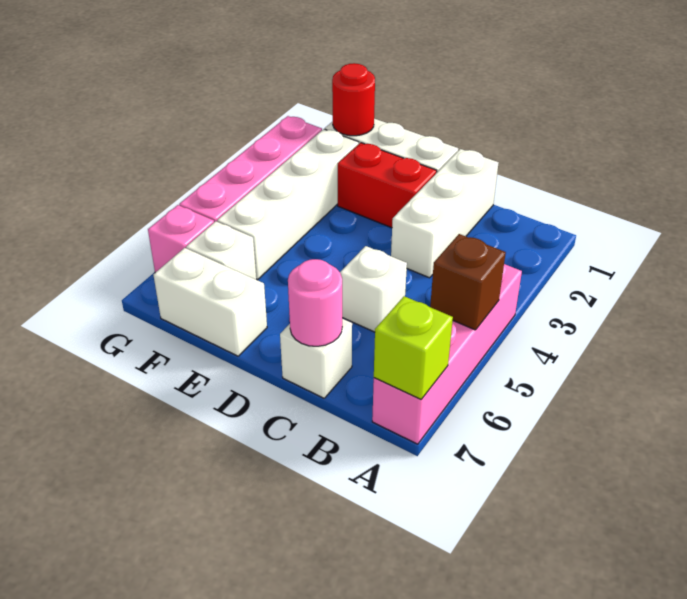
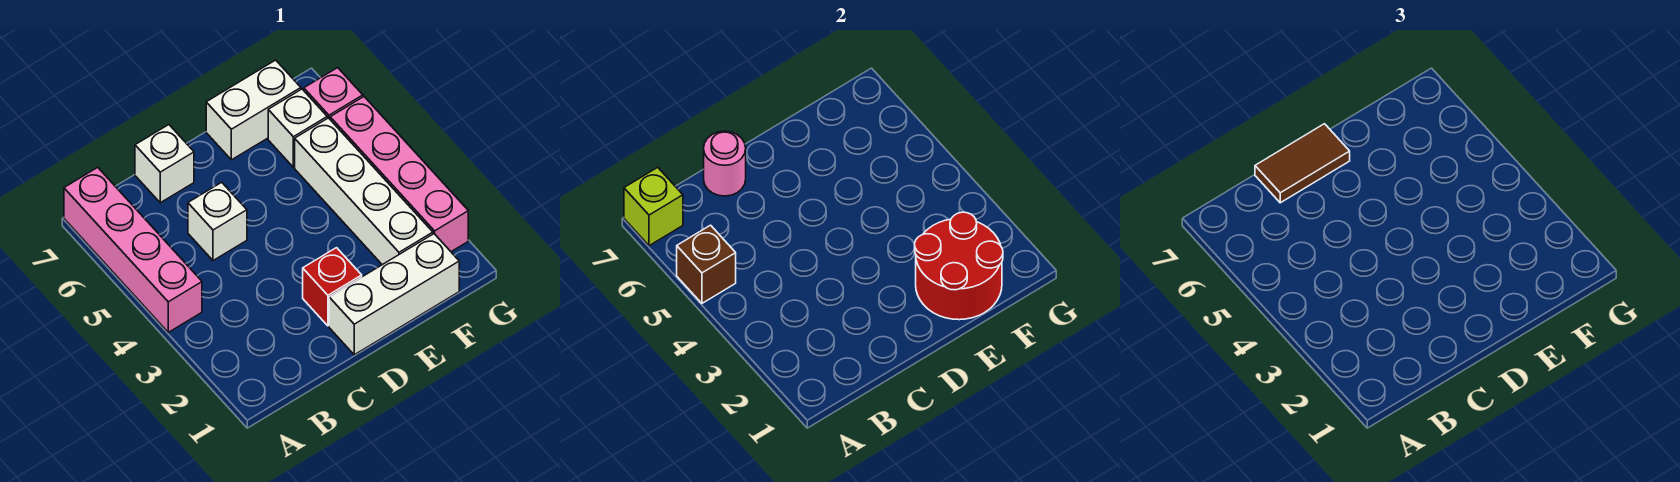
white brick C1:C3 level 1 -> none
none -> brown tile C7:D7 level 3
red brick D2:E2 level 1 -> red brick D2 level 1
red round brick F1 level 2 -> red round brick E1:F2 level 2

